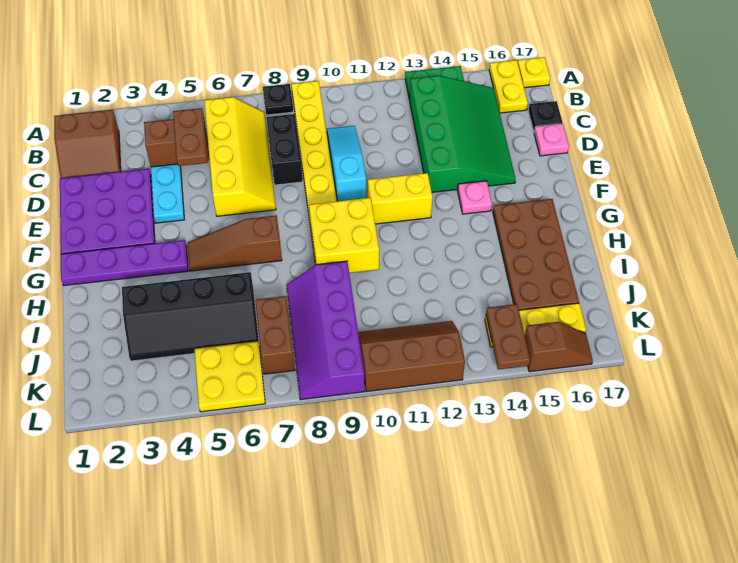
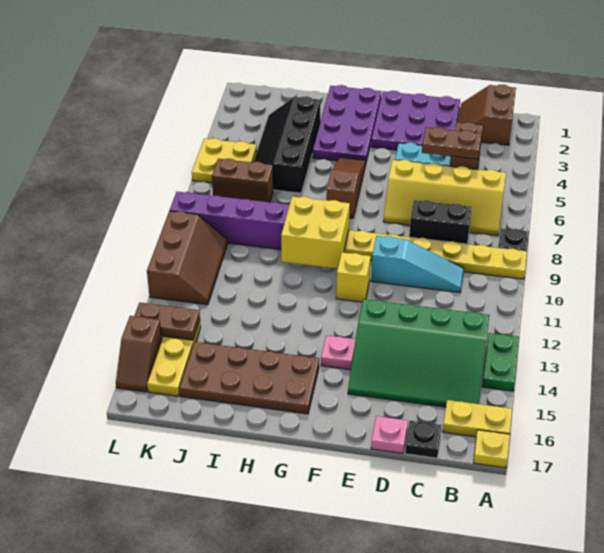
yellow brick F11:F12 level 1 -> yellow brick F11 level 1
purple plate G1:G4 level 1 -> purple plate G1:H4 level 1

